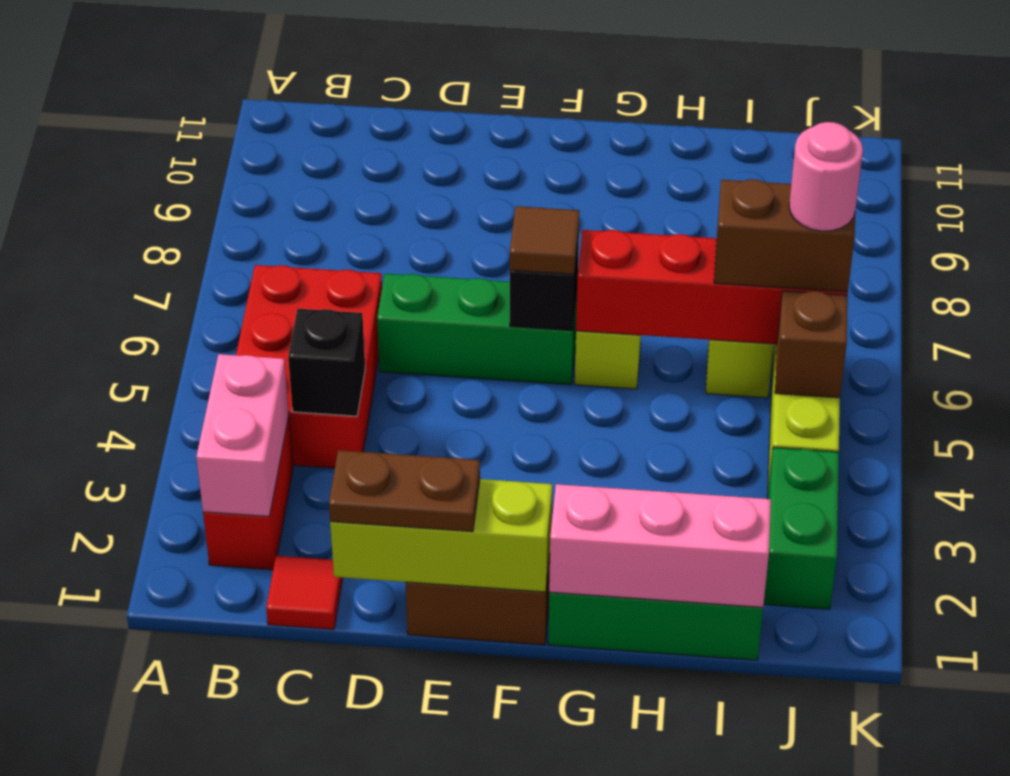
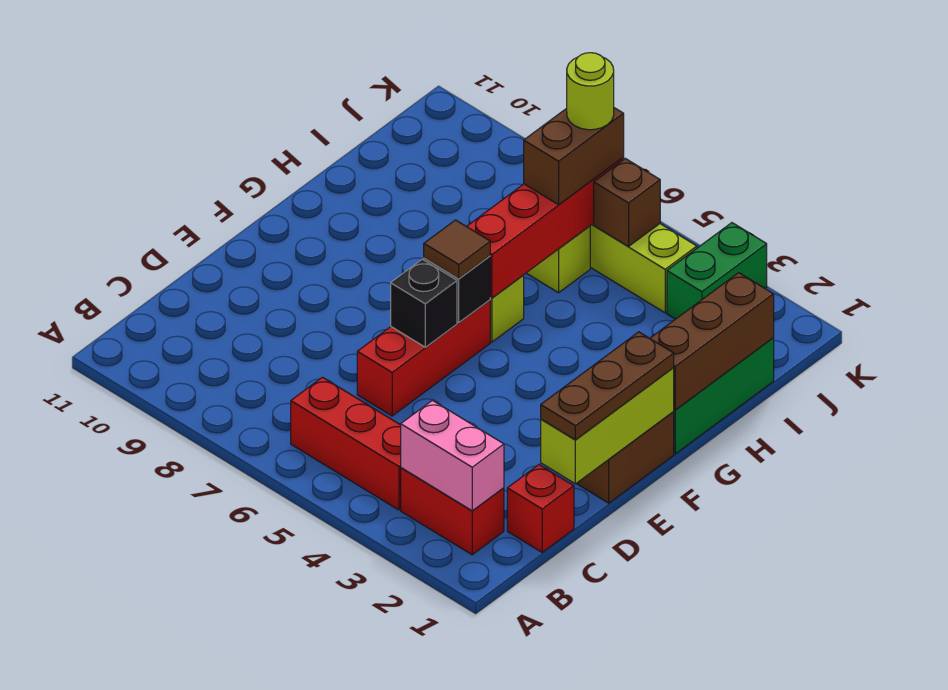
red brick B4:C6 level 1 -> red brick B4:B6 level 1
red tile C1 level 1 -> red brick C1 level 1
black brick C4 level 2 -> black brick E6 level 2
brown plate D1:E1 level 3 -> brown plate D1:F1 level 3
green brick D6:F6 level 1 -> red brick D6:F6 level 1
pink brick G1:I1 level 2 -> brown brick G1:I1 level 2
green brick J2:J3 level 1 -> green brick J3:K3 level 1
pink round brick J6 level 4 -> lime round brick J6 level 4

